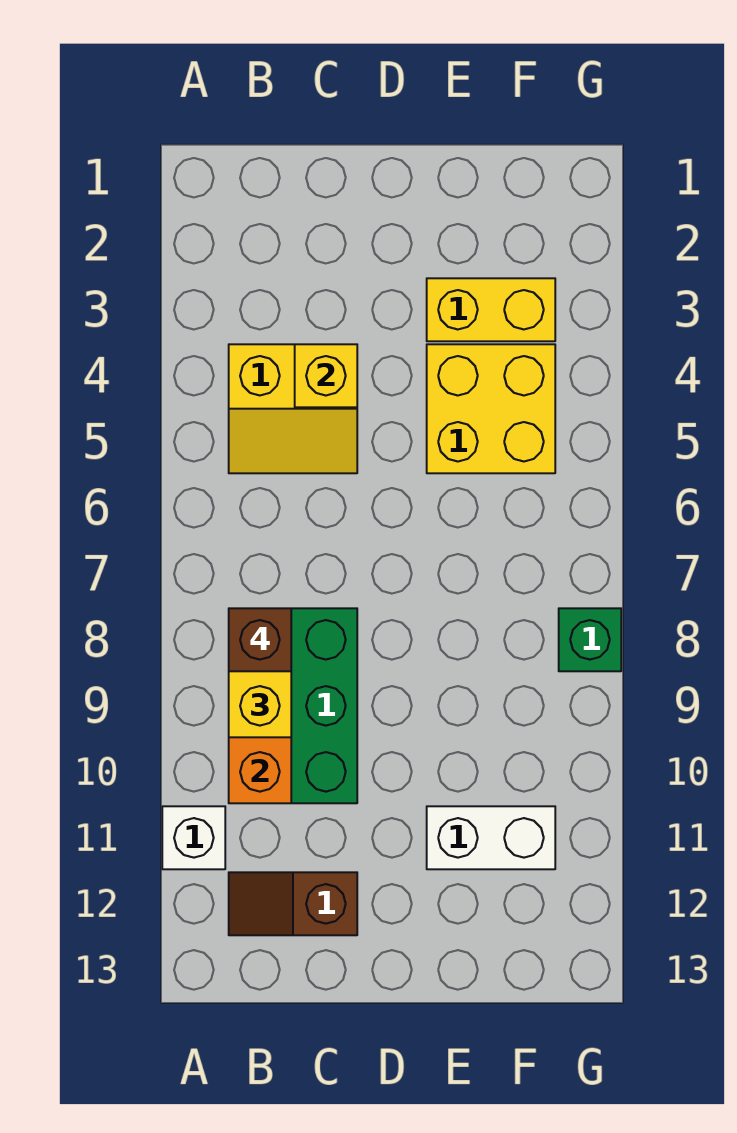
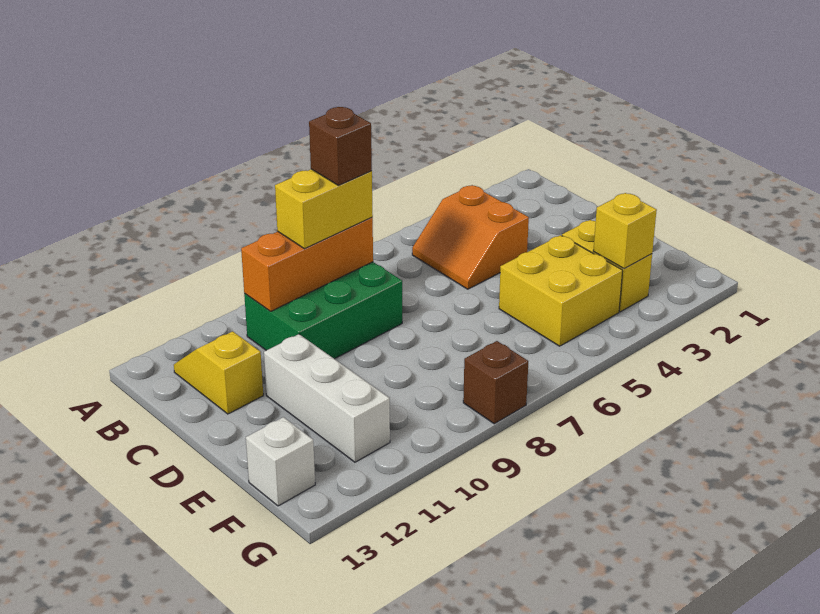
white brick A11 level 1 -> white brick F13 level 1
yellow slope B4:C5 level 1 top 4 -> orange slope B4:C5 level 1 top 4
brown slope B12:C12 level 1 top C -> yellow slope B12:C12 level 1 top C
yellow brick C4 level 2 -> yellow brick F3 level 2
white brick E11:F11 level 1 -> white brick D11:F11 level 1
green brick G8 level 1 -> brown brick G8 level 1

